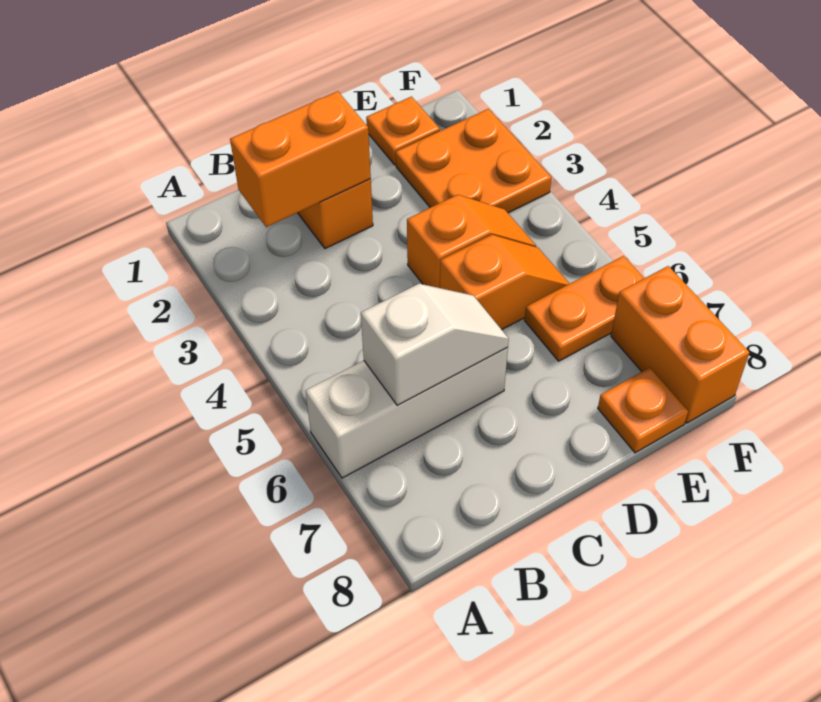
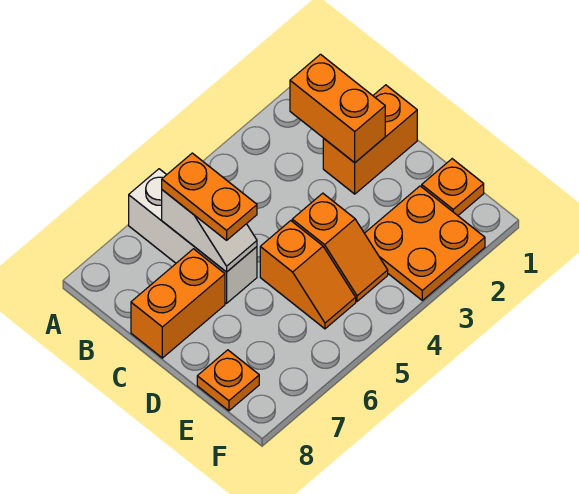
orange plate E6:F6 level 1 -> orange plate B6:C6 level 3
orange brick F7:F8 level 1 -> orange brick C7:C8 level 1

